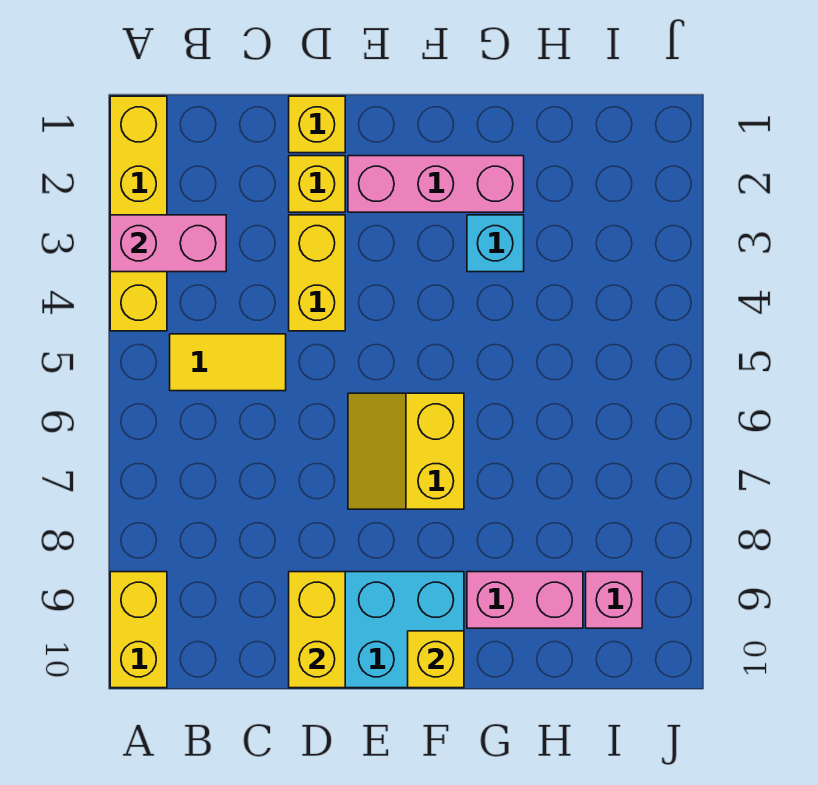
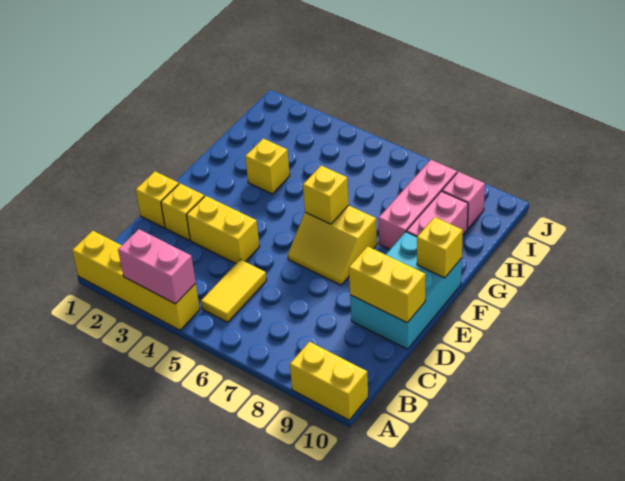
pink brick A3:B3 level 2 -> pink brick A3:A4 level 2
pink brick E2:G2 level 1 -> pink brick G8:I8 level 1
none -> yellow brick F6 level 2
cyan brick G3 level 1 -> yellow brick G3 level 1

